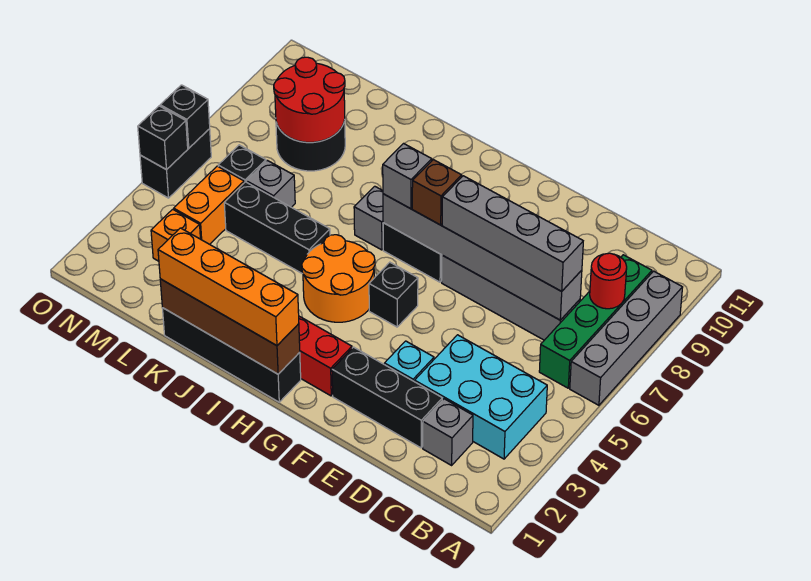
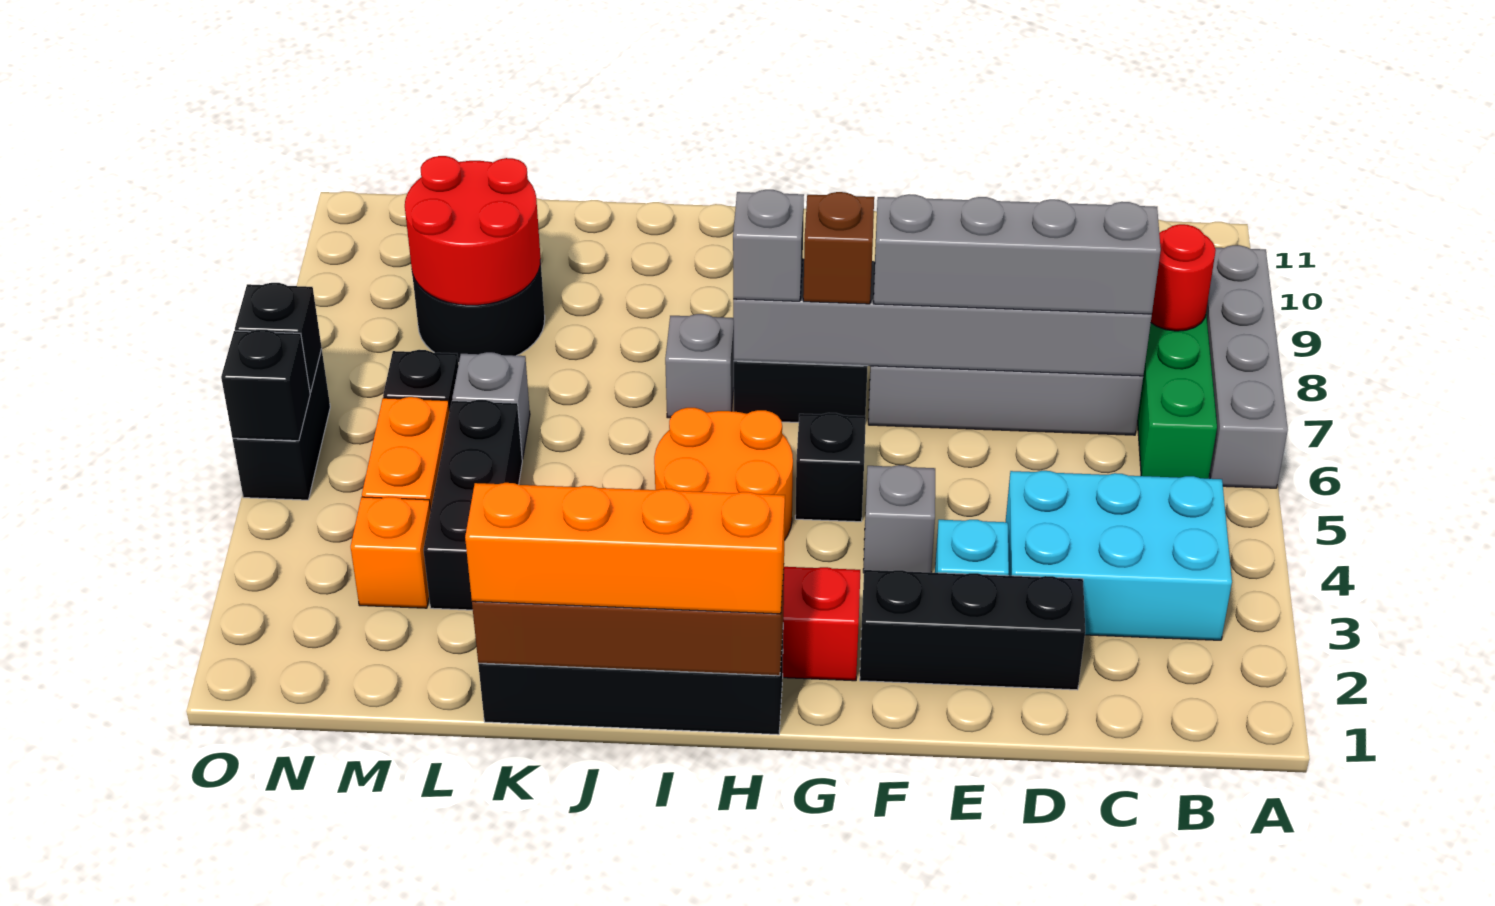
grey brick C2 level 1 -> grey brick F4 level 1
black brick J5:L5 level 1 -> black brick L3:L5 level 1

